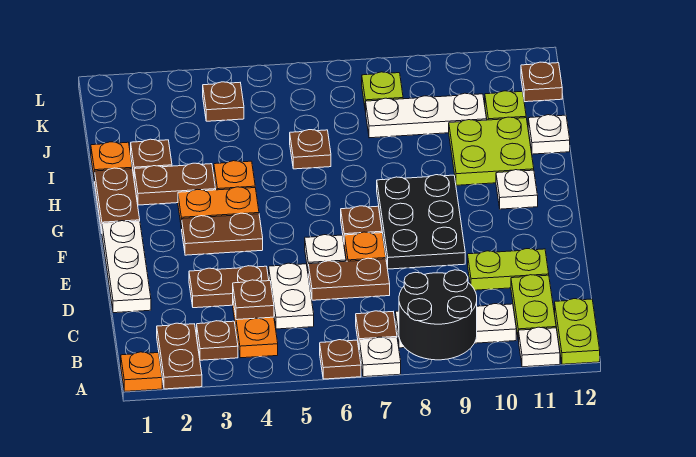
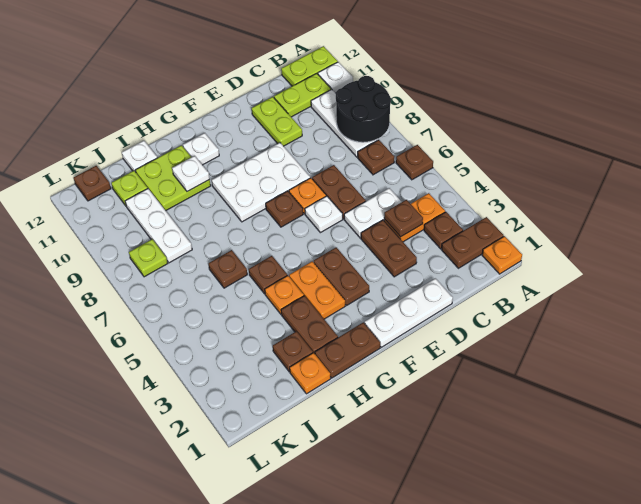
white plate A7 level 1 -> white plate H10 level 2
black plate E8:G9 level 1 -> white plate E8:G9 level 1
brown plate K4 level 1 -> brown plate H5 level 1

